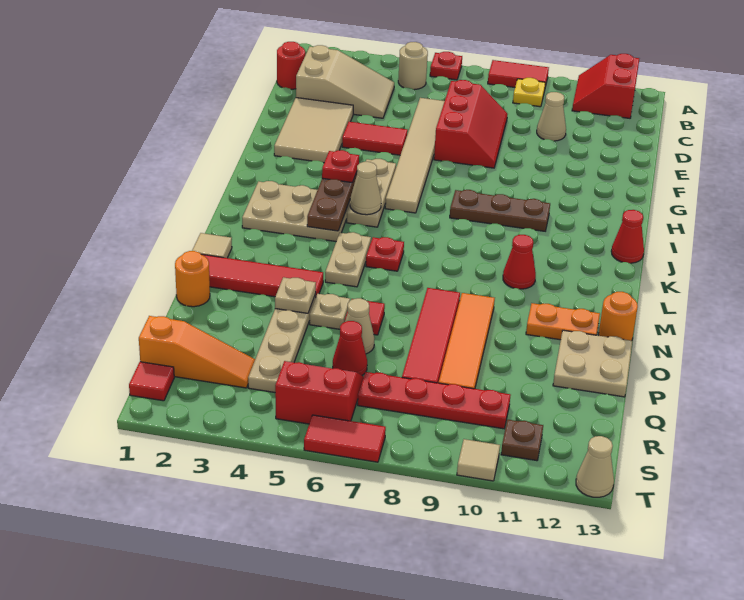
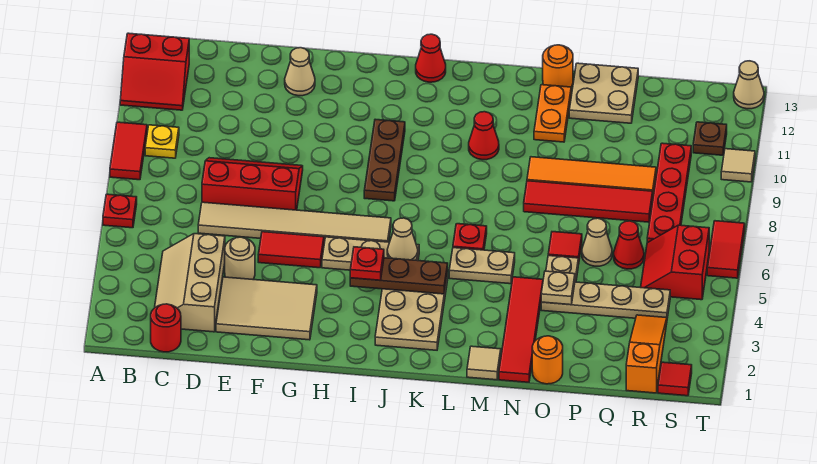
tan round brick B5 level 1 -> tan round brick E4 level 1
tan slope C2:D4 level 1 top 2 -> tan slope C2:D4 level 1 top D
tan cone D10 level 1 -> tan cone F12 level 1
red tile F4:F5 level 1 -> red tile F5:G5 level 1

